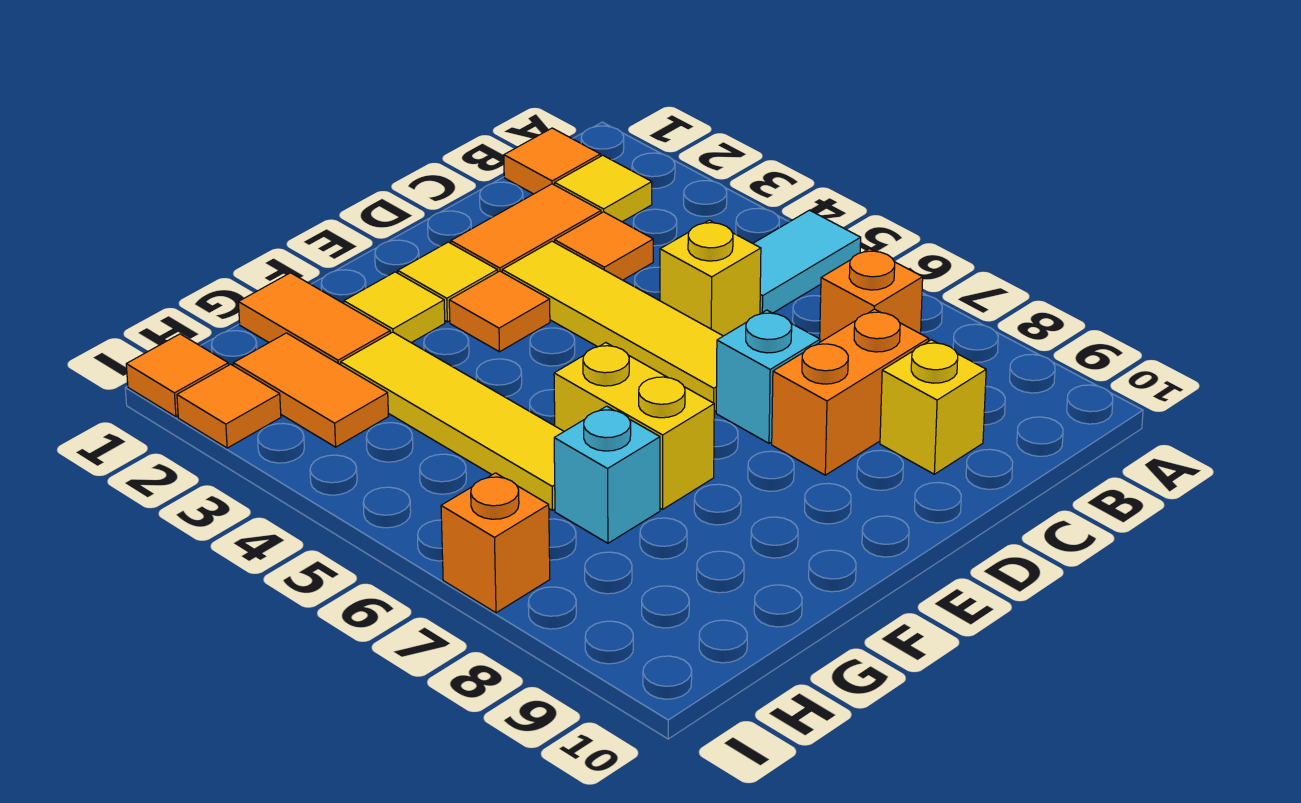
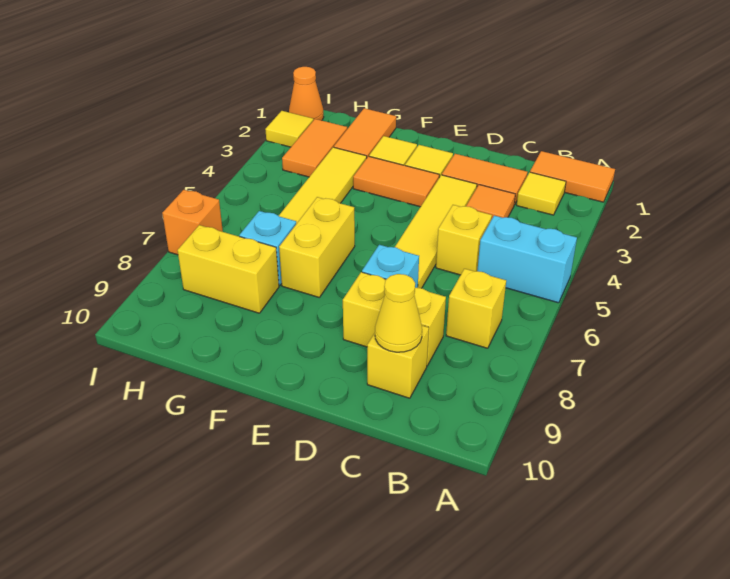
cyan tile A5:B5 level 1 -> cyan brick A5:B5 level 1
orange tile B1 level 1 -> orange tile A1:B1 level 1
orange brick B7 level 1 -> yellow brick B7 level 1
orange brick C8:D8 level 1 -> yellow brick C8:D8 level 1
none -> yellow cone C9 level 2
orange tile E3 level 1 -> orange tile E3:F3 level 1
none -> yellow brick G8:H8 level 1
orange tile I1 level 1 -> orange cone I1 level 1
orange tile I2 level 1 -> yellow tile I2 level 1

